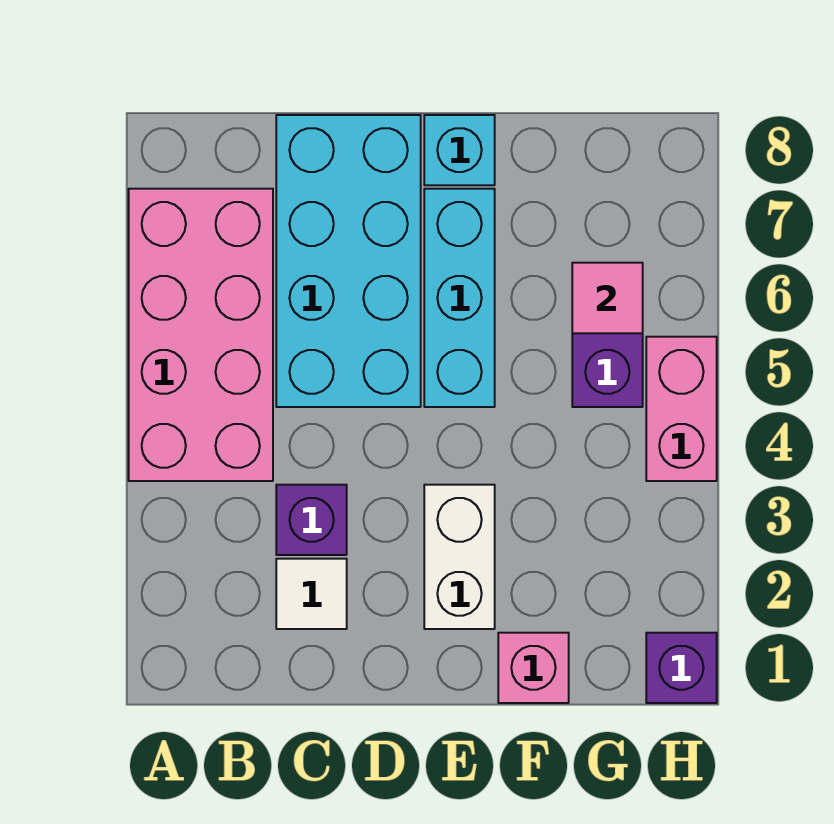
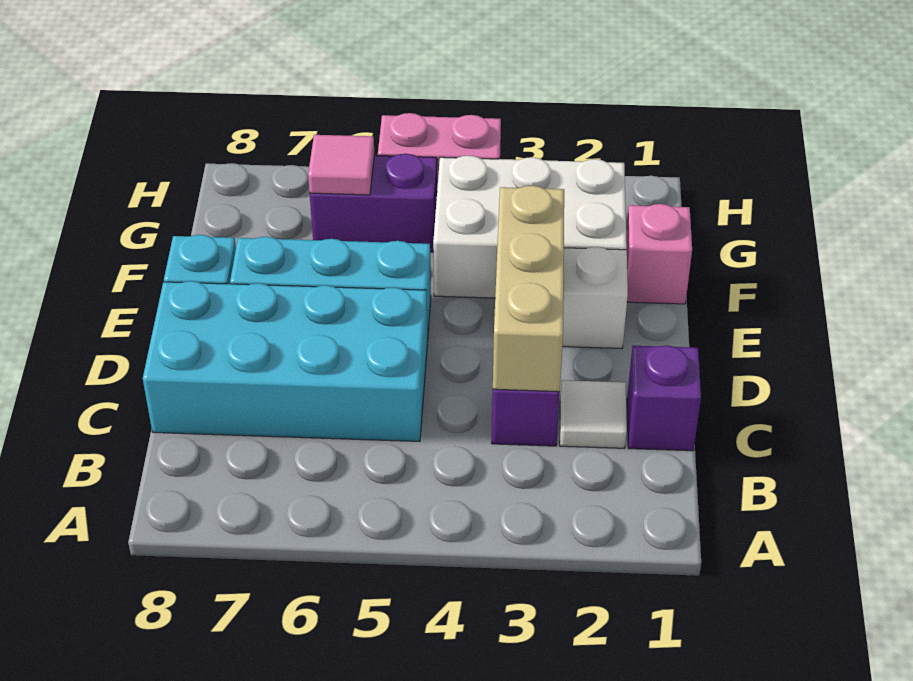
pink brick A4:B7 level 1 -> none
none -> tan brick C3:E3 level 2
none -> white brick F2:G4 level 1
purple brick H1 level 1 -> purple brick C1 level 1

